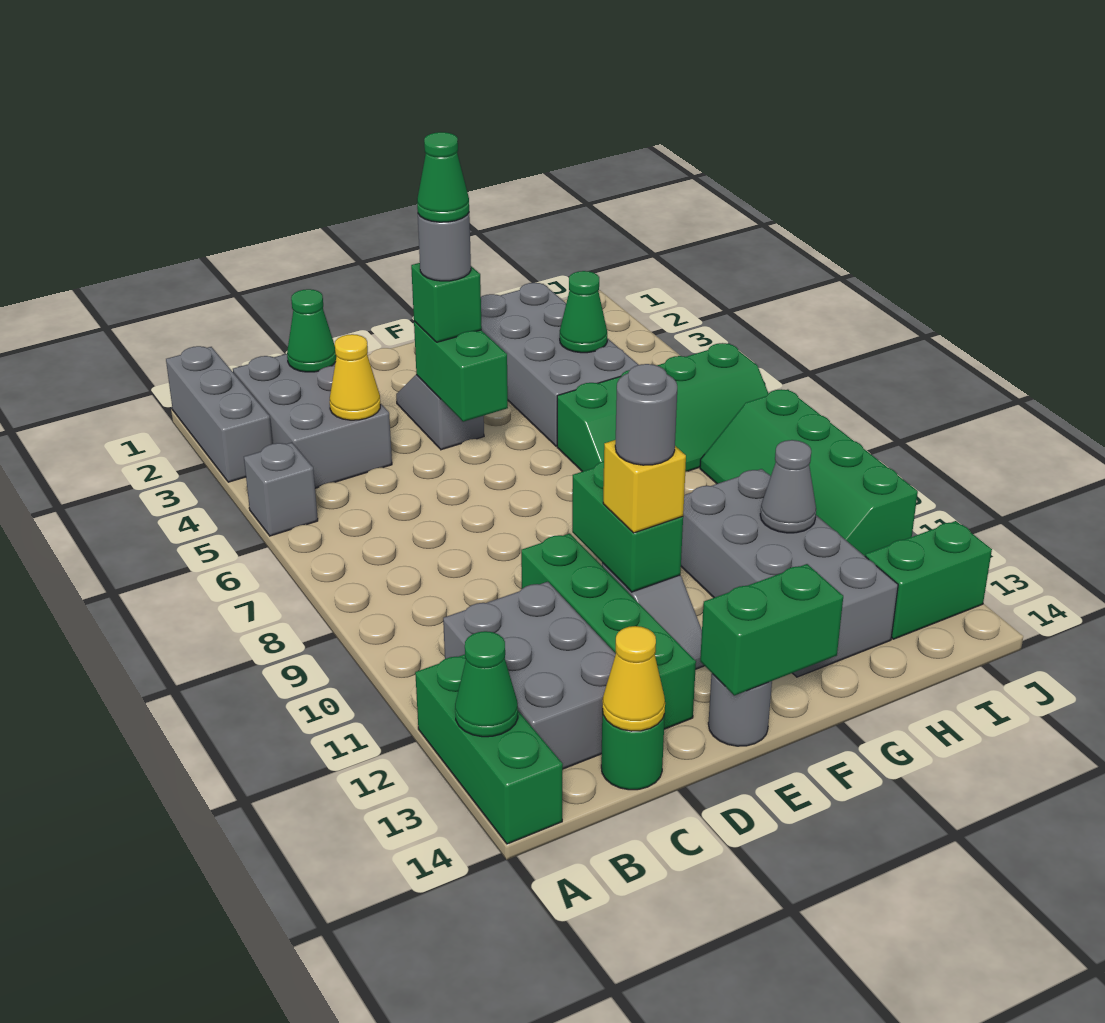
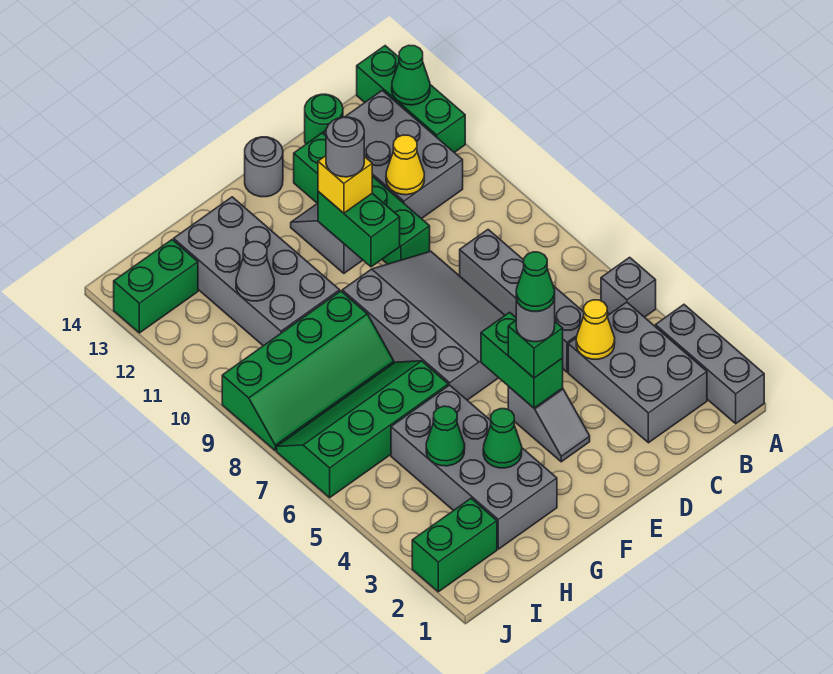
green cone C2 level 2 -> green cone G3 level 2
none -> grey brick C5:C8 level 1
yellow cone C14 level 2 -> yellow cone C11 level 2
none -> grey slope D6:F9 level 1 top F
green brick E14:F14 level 2 -> green brick I2:J2 level 1
green slope I8:J11 level 1 top J -> green slope G8:J9 level 1 top 9

